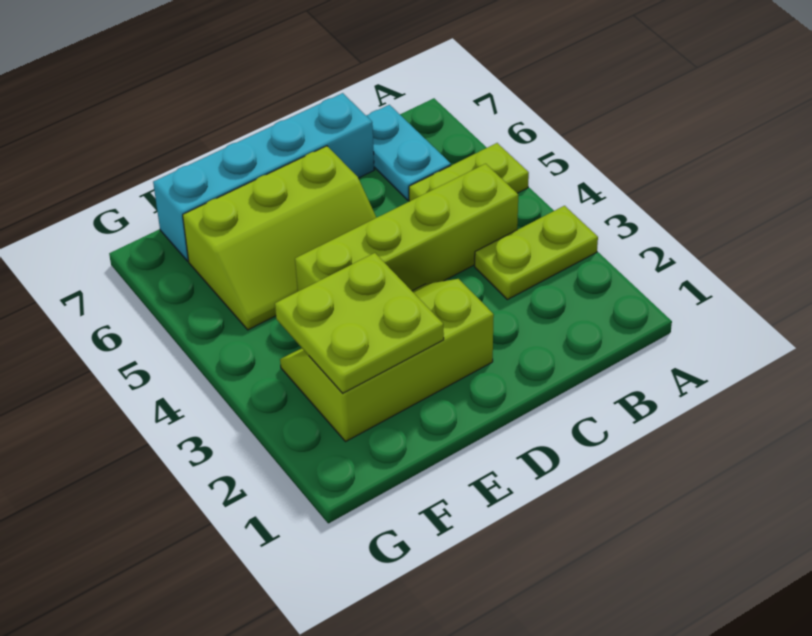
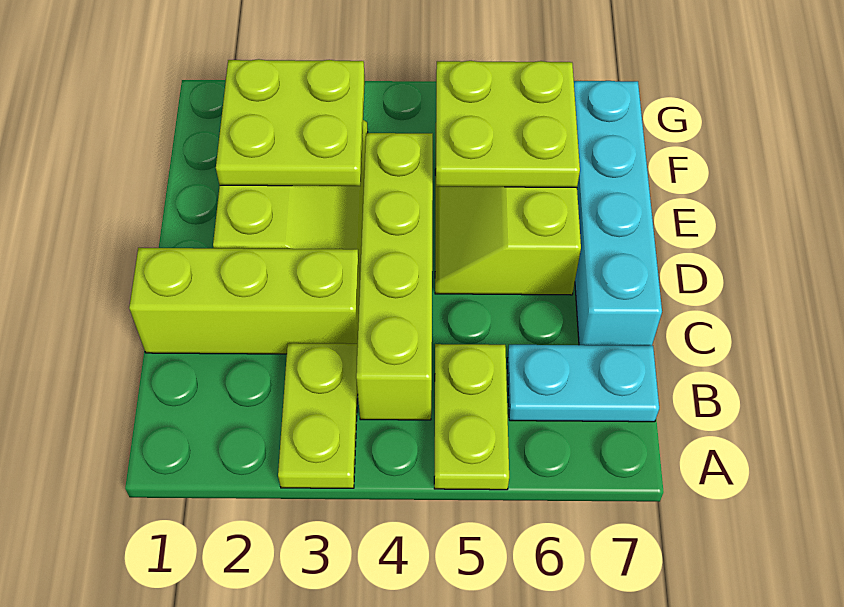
none -> lime brick C1:C3 level 1
none -> lime plate E5:F6 level 2

